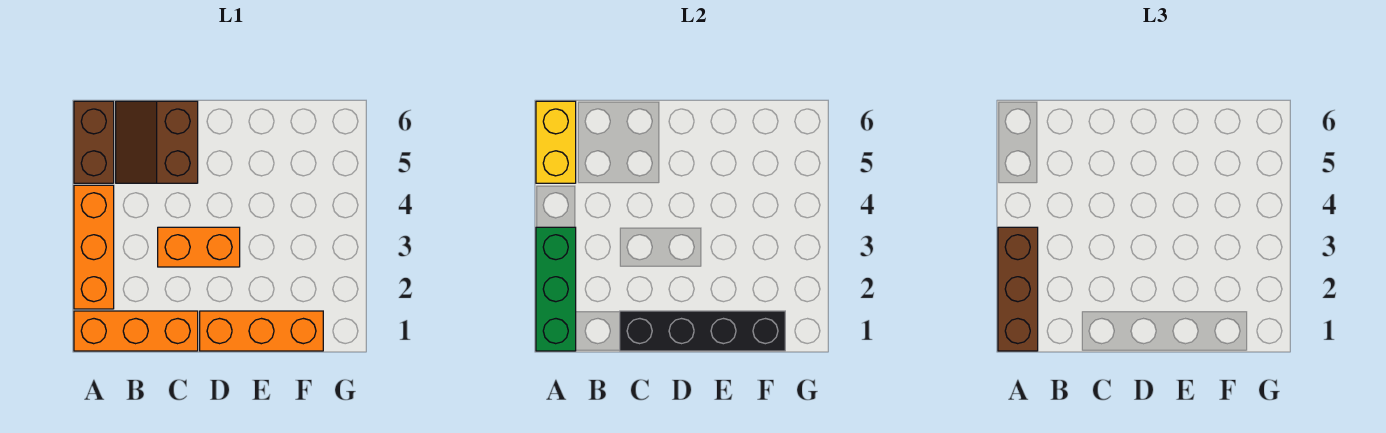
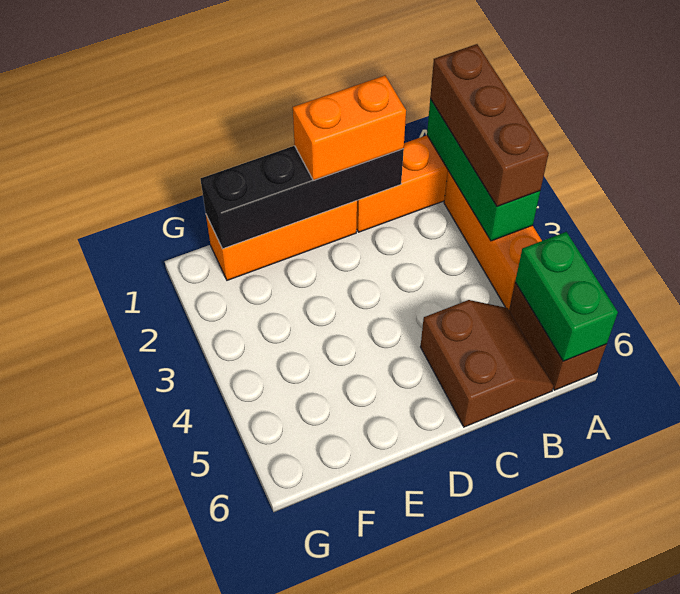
yellow brick A5:A6 level 2 -> green brick A5:A6 level 2
orange brick C3:D3 level 1 -> orange brick C1:D1 level 3

